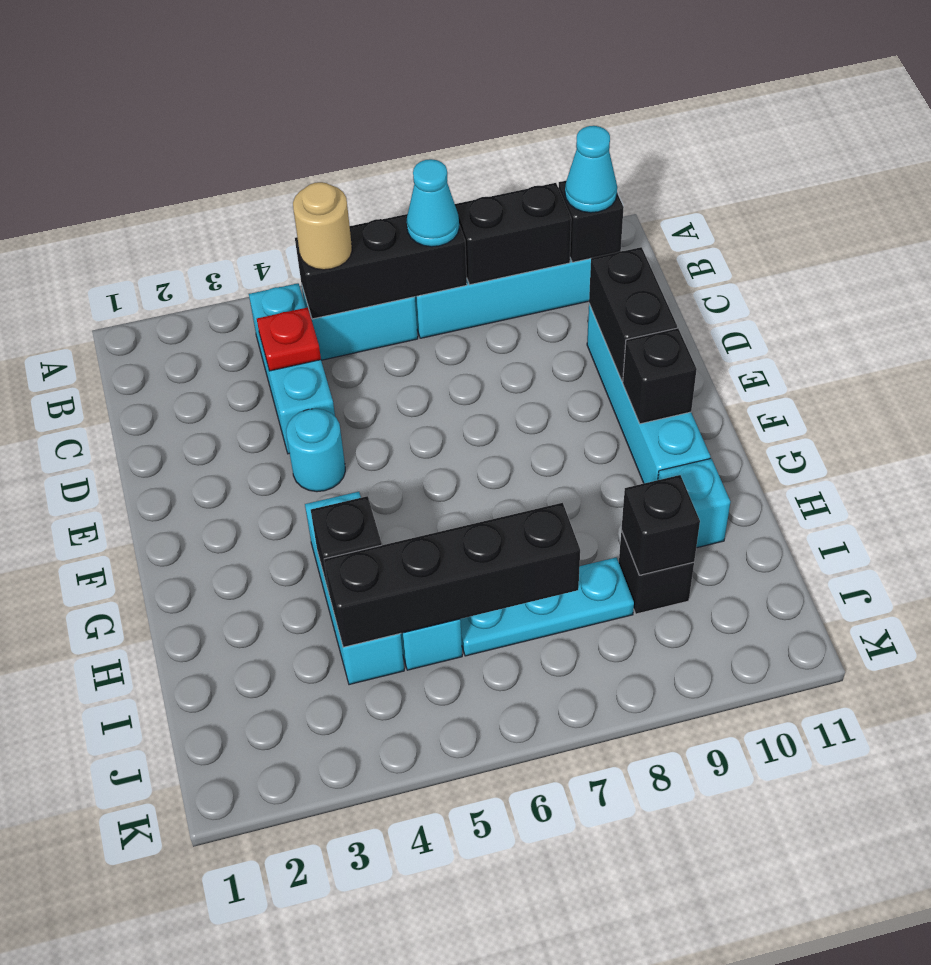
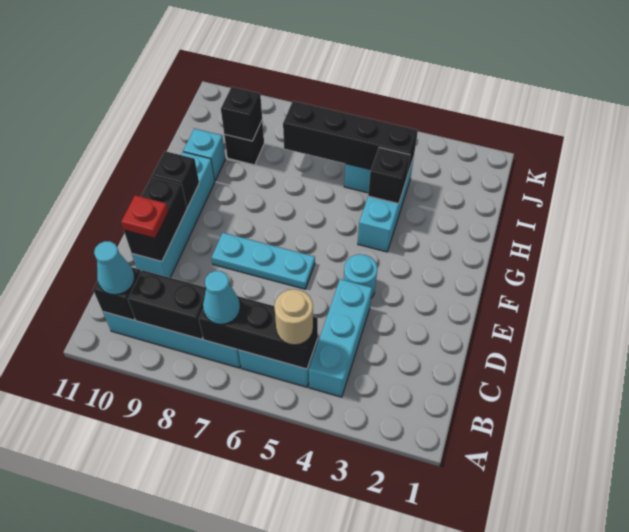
red plate C4 level 2 -> red plate D10 level 3
cyan plate I6:I8 level 1 -> cyan plate E6:E8 level 1

